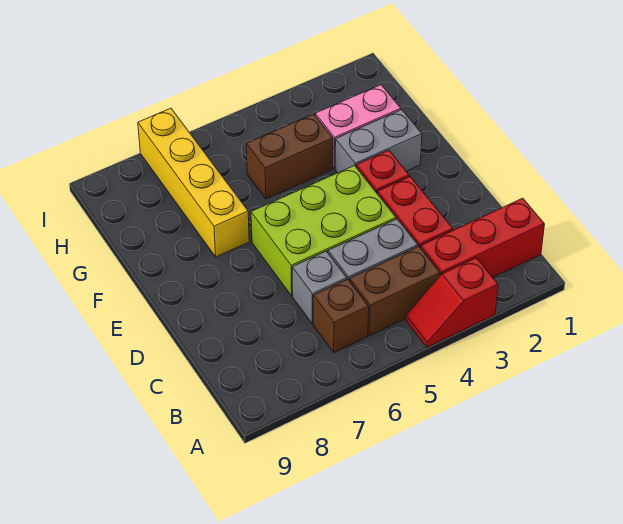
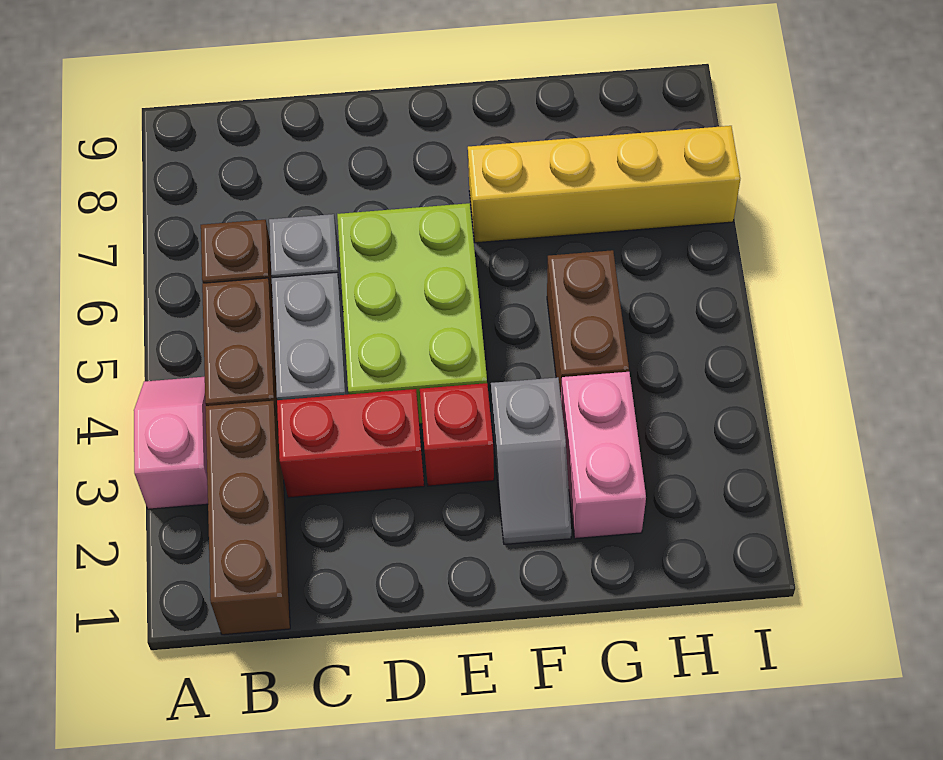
red slope A3:A4 level 1 top 3 -> pink slope A3:A4 level 1 top 3
red brick B1:B3 level 1 -> brown brick B1:B3 level 1
grey brick F2:F3 level 1 -> grey slope F2:F3 level 1 top 3

